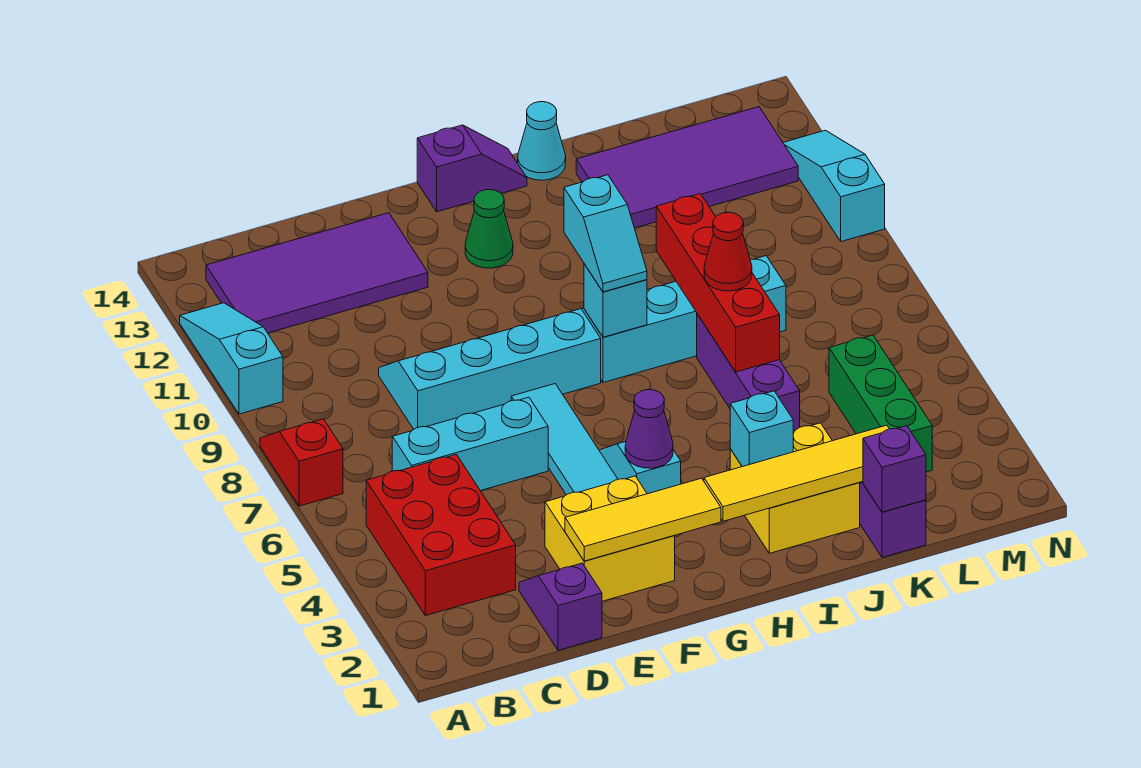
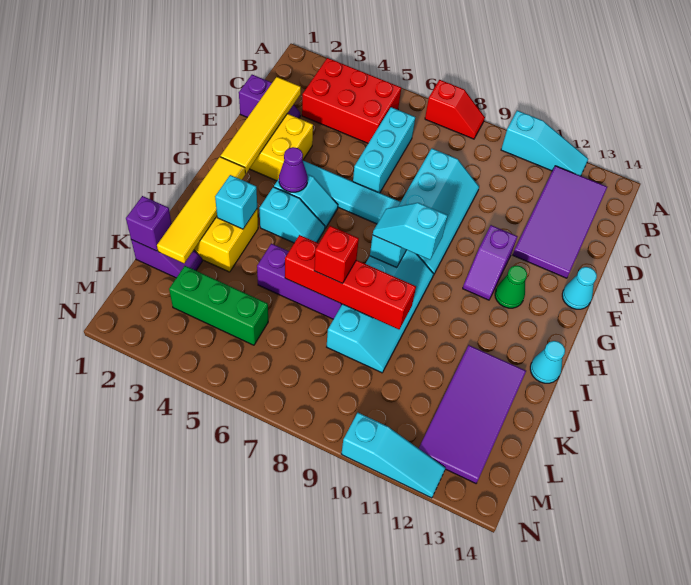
yellow tile E2:G2 level 2 -> yellow tile D2:G2 level 2
none -> cyan cone F14 level 1
purple slope G14:H14 level 1 top G -> purple slope F11:G11 level 1 top F
none -> cyan slope H4:H5 level 1 top 4
red cone J7 level 3 -> red brick J7 level 3

